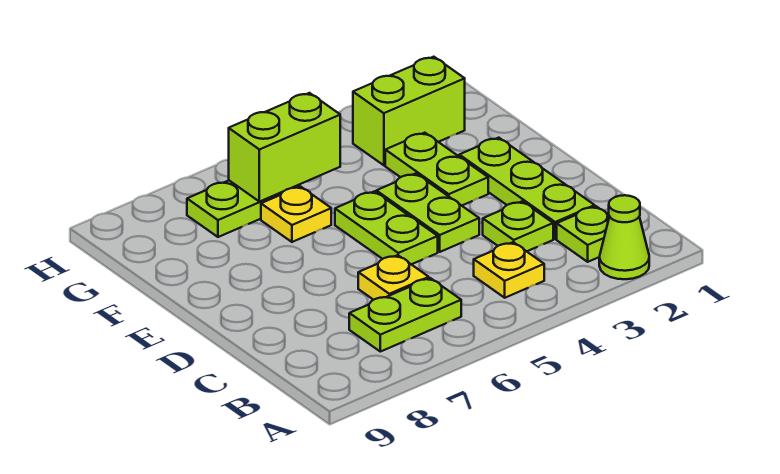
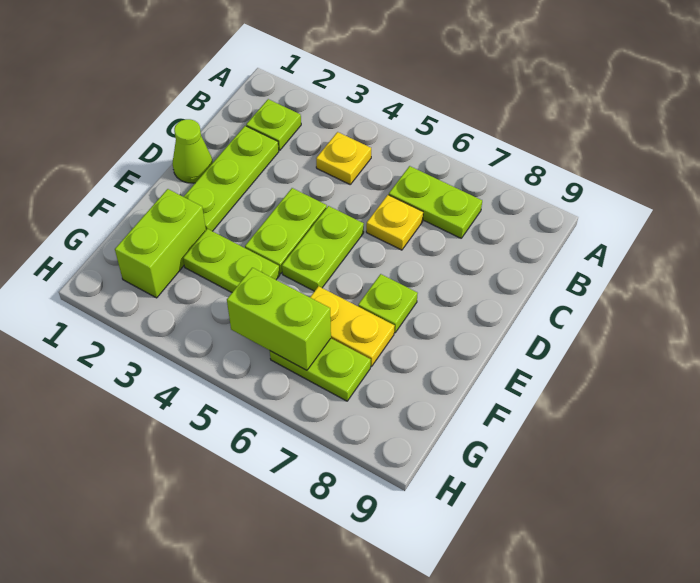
lime cone A2 level 1 -> lime cone D1 level 1
lime plate C3 level 1 -> lime plate E7 level 1
lime plate E3:F3 level 1 -> lime plate F3:F4 level 1
yellow plate F6 level 1 -> yellow plate F6:F7 level 1
lime brick G2:G3 level 1 -> lime brick F2:G2 level 1

